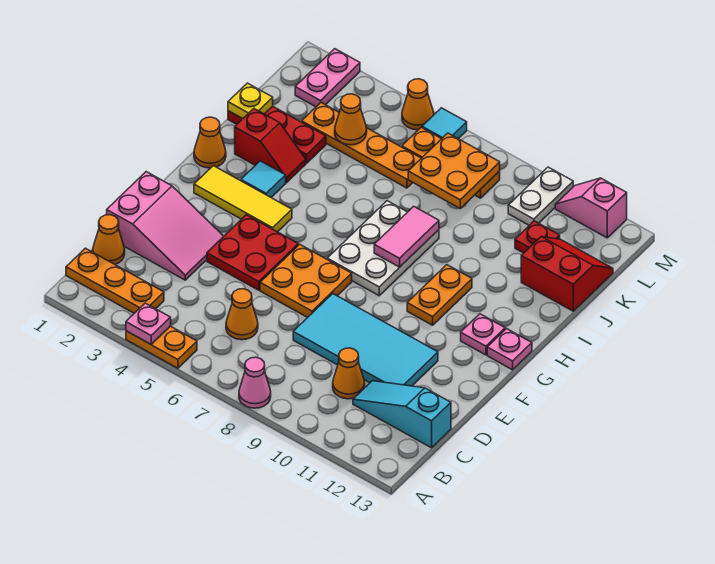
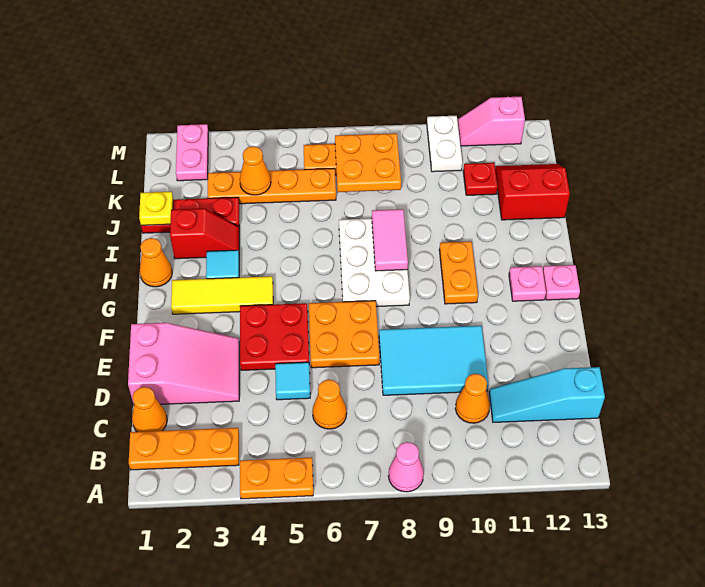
pink plate A4 level 2 -> none
cyan tile D8:E11 level 1 -> cyan tile D8:E10 level 1
orange cone M5 level 1 -> none
cyan tile M6 level 1 -> cyan tile D5 level 1

